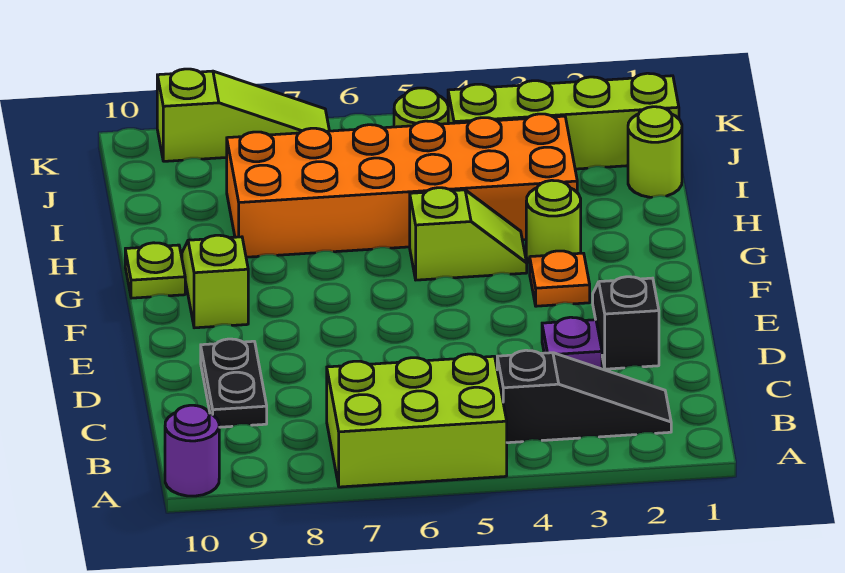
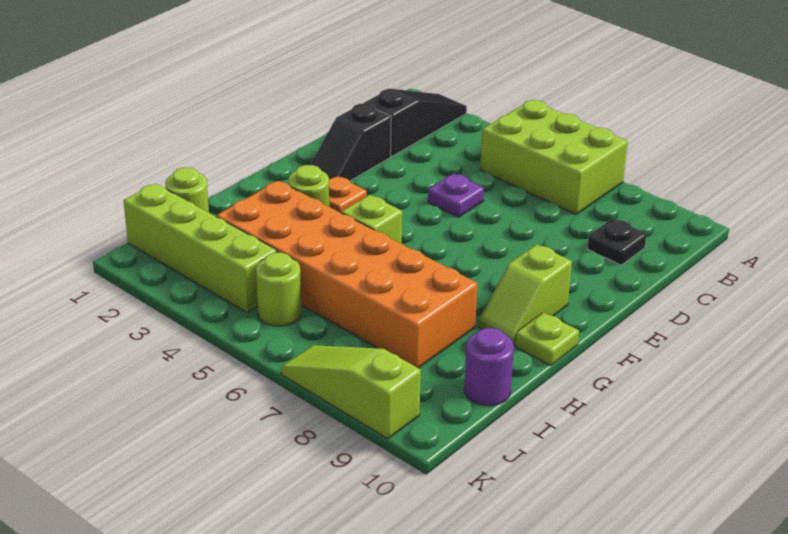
purple round brick A10 level 1 -> purple round brick I10 level 1
black slope B2:B4 level 1 top 4 -> black slope A2:C2 level 1 top C
black plate C9:D9 level 1 -> black plate C9 level 1
purple plate D3 level 1 -> purple plate D5 level 1

